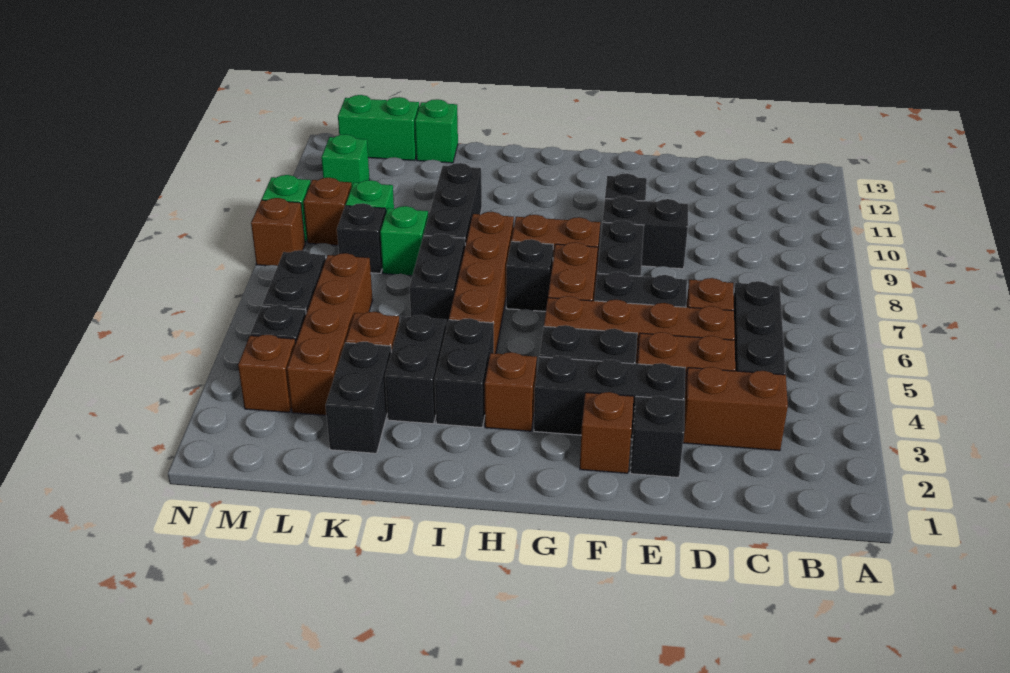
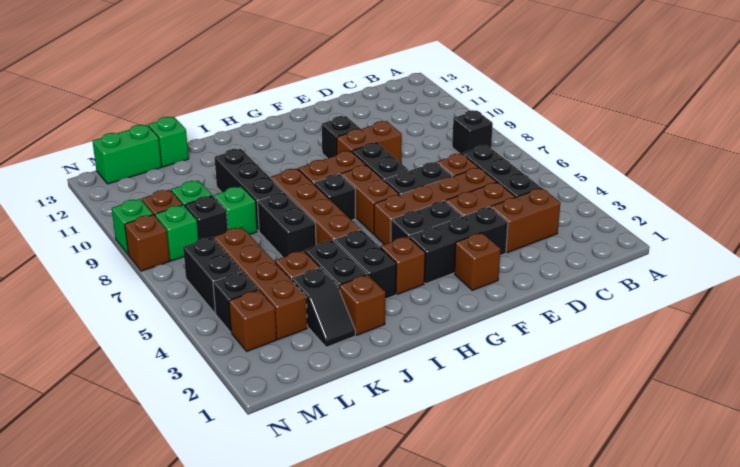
black brick E2 level 1 -> black brick B8 level 1
black brick E9:F9 level 1 -> brown brick E9:F9 level 1
none -> brown brick J2 level 1
black brick K2:K3 level 1 -> black slope K2:K3 level 1 top 3
green brick M11 level 1 -> green brick M8 level 1

